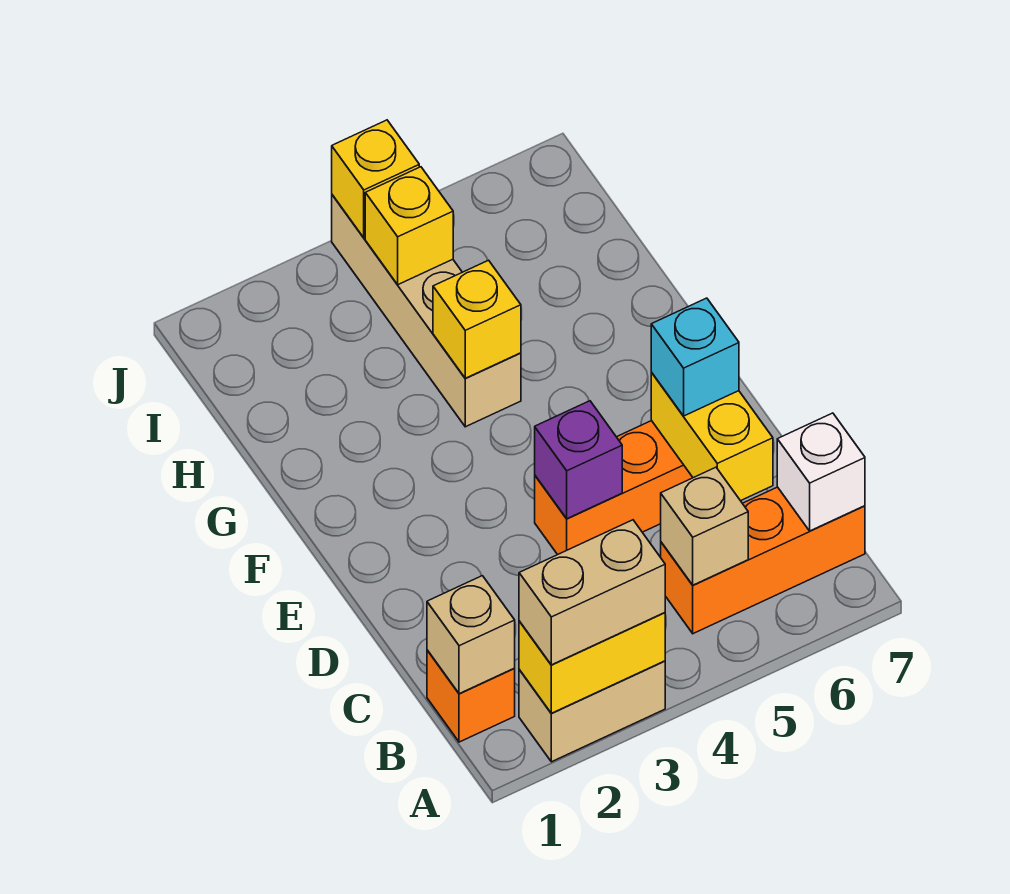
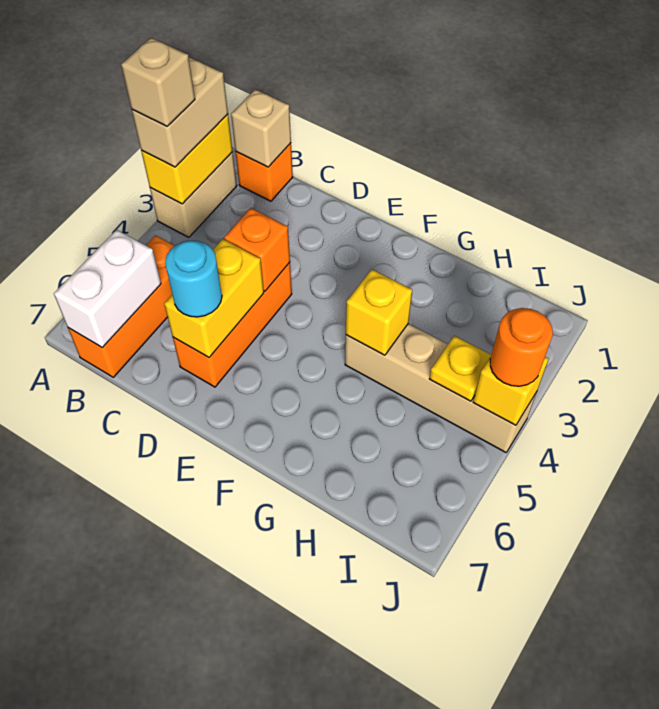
tan brick B5 level 2 -> tan brick A3 level 4
white brick B7 level 2 -> white brick B6:B7 level 2
yellow brick C6:D6 level 2 -> yellow brick D5:D6 level 2
purple brick D4 level 2 -> orange brick D4 level 2
cyan brick D6 level 3 -> cyan round brick D6 level 3
yellow brick I4 level 2 -> yellow plate I4 level 2
none -> orange round brick J4 level 3

